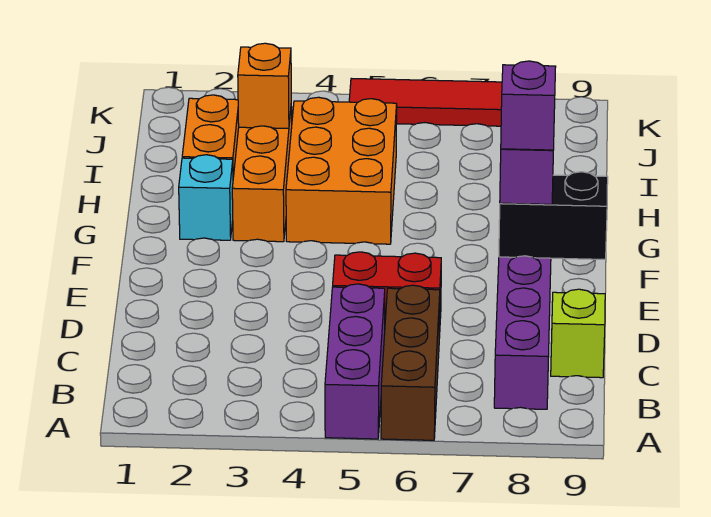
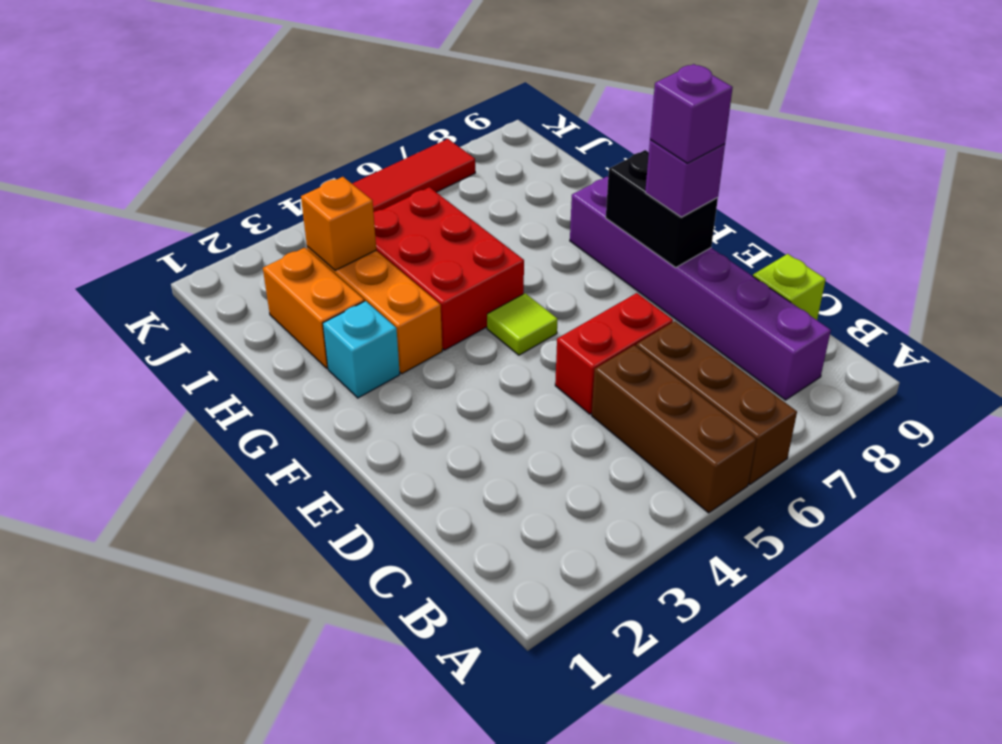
purple brick A5:C5 level 1 -> brown brick A5:C5 level 1
black brick E8:E9 level 2 -> black brick E8:F8 level 2
none -> lime tile F5 level 1
orange brick G4:I5 level 1 -> red brick G4:I5 level 1

